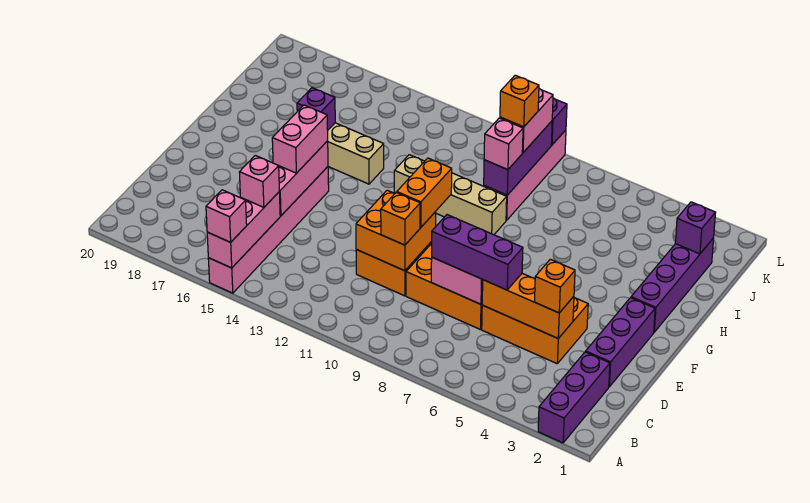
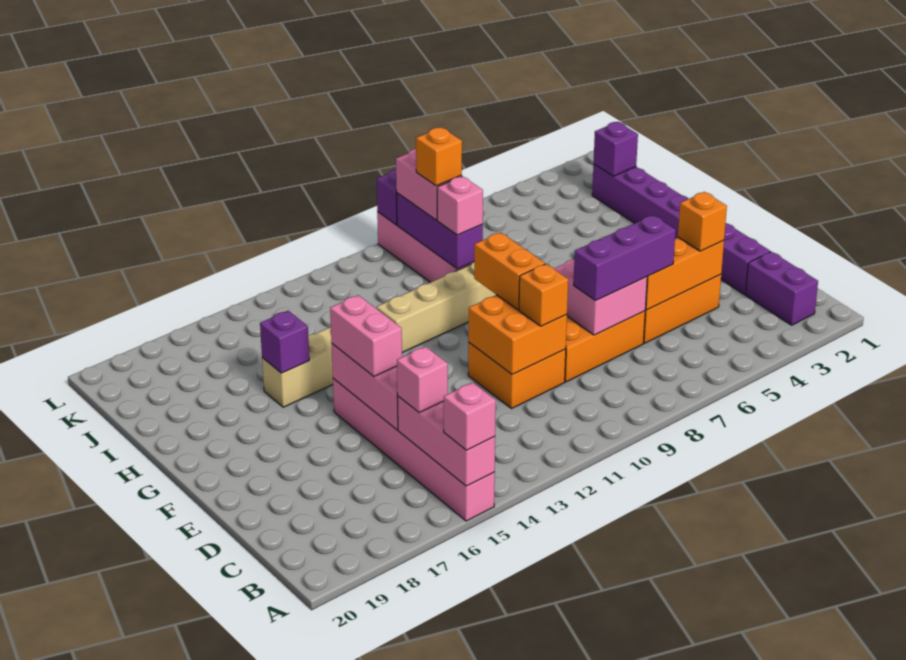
purple brick A2:C2 level 1 -> purple brick B2:C2 level 1

